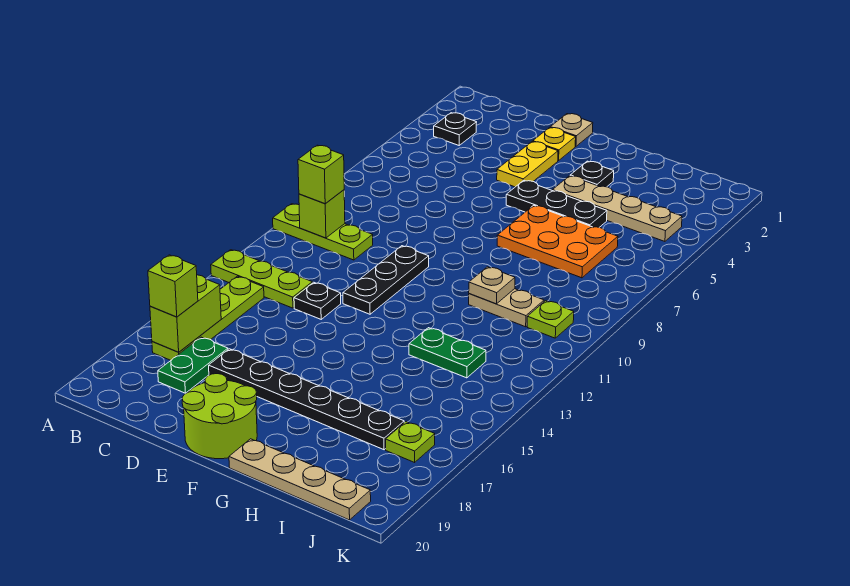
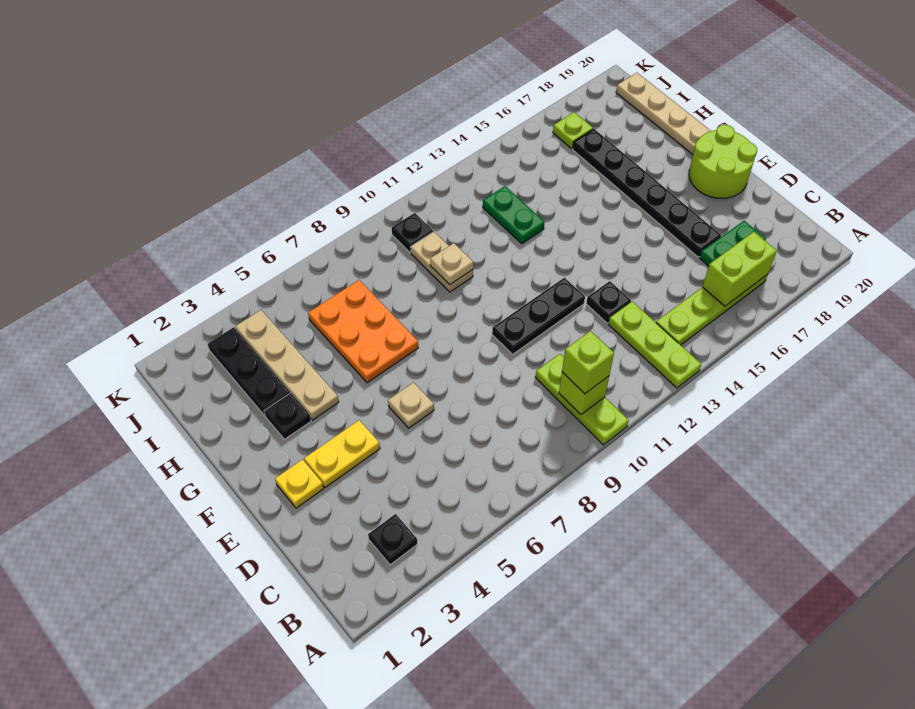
lime brick B17 level 3 -> none
tan plate E1 level 1 -> tan plate E6 level 1
black plate F5:H5 level 1 -> black plate H3:J3 level 1
lime plate J10 level 1 -> black plate J10 level 1

